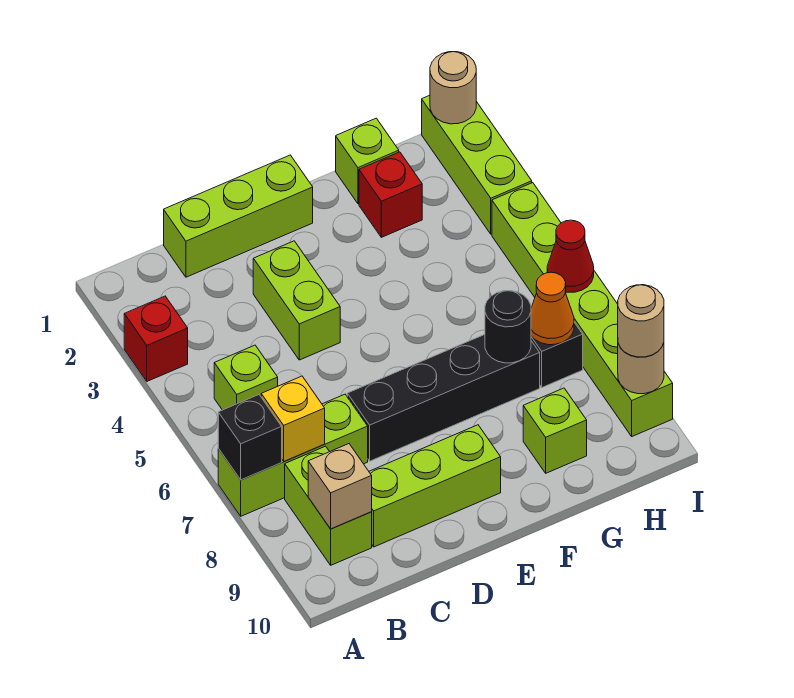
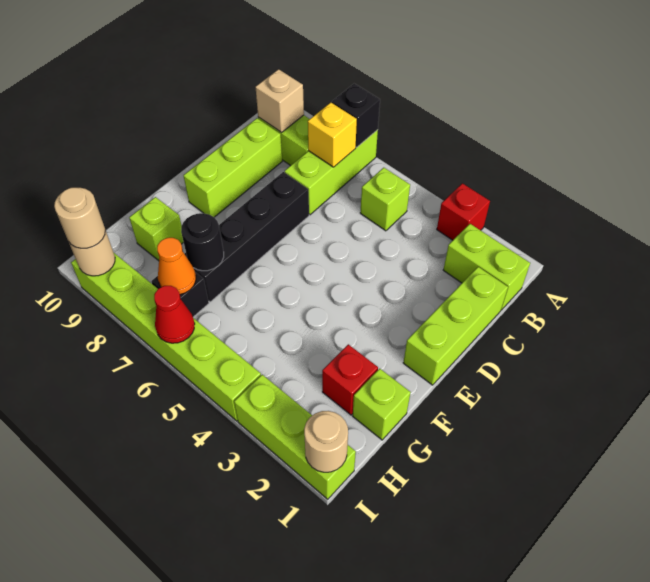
lime brick D3:D4 level 1 -> lime brick B1:B2 level 1

